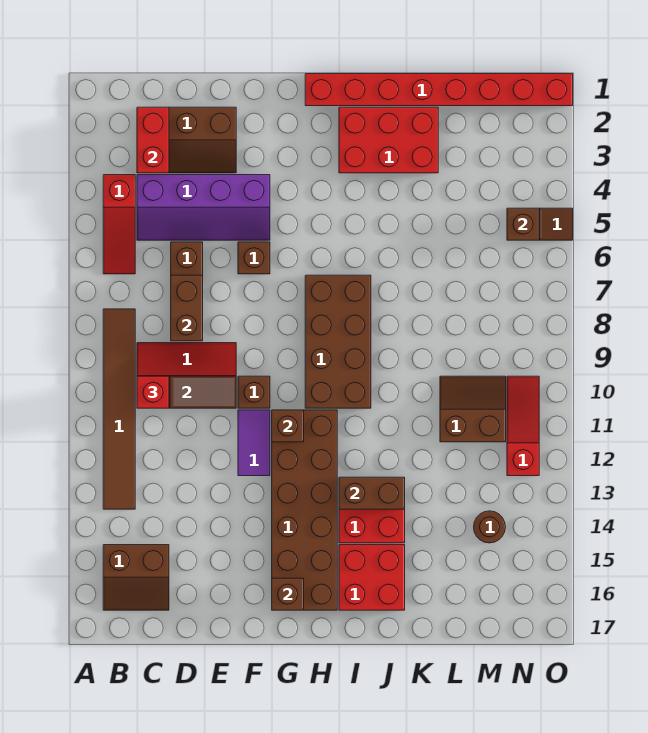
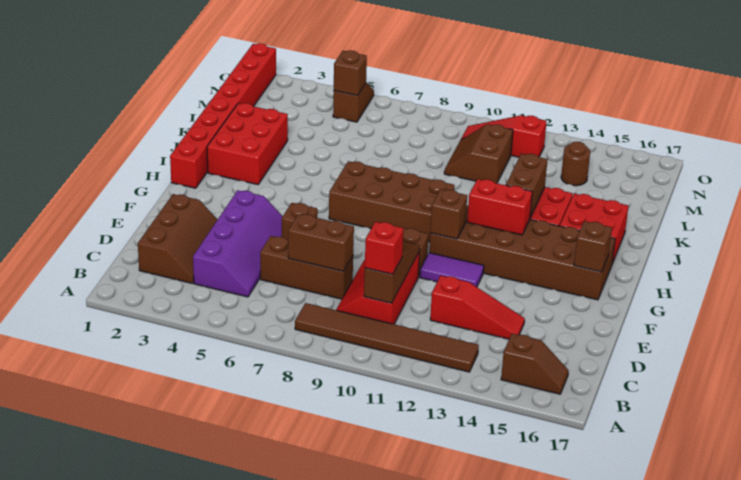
red slope B4:B6 level 1 top 4 -> red slope D12:D14 level 1 top 12
brown slope B15:C16 level 1 top 15 -> brown slope B15:B16 level 1 top 15
red brick C2:C3 level 2 -> red brick H12:H13 level 2

